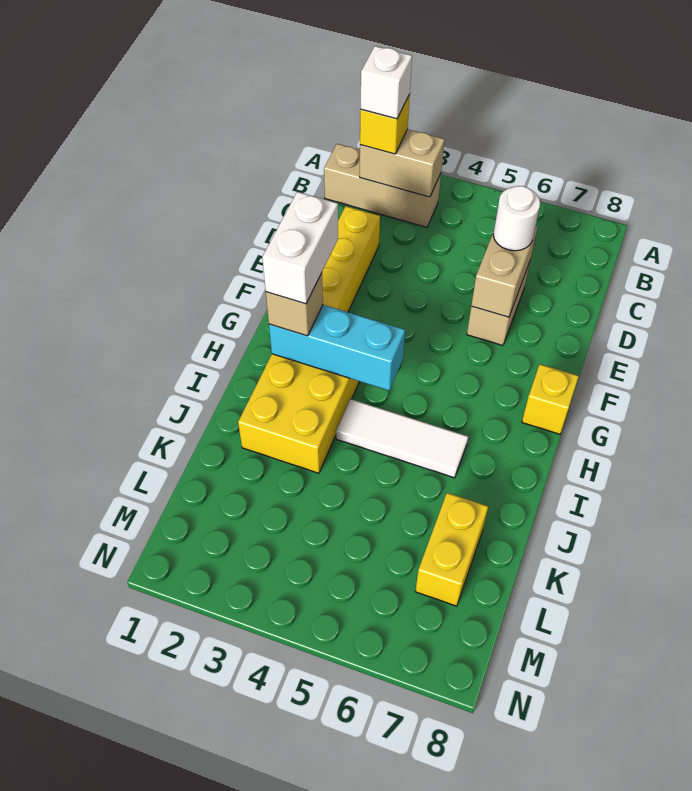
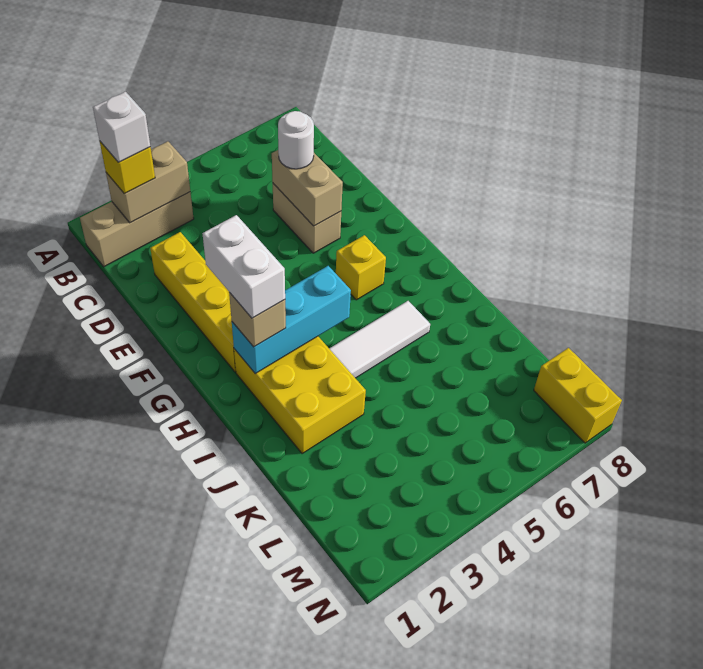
yellow brick G8 level 1 -> yellow brick G6 level 1
yellow brick K7:L7 level 1 -> yellow brick M8:N8 level 1

